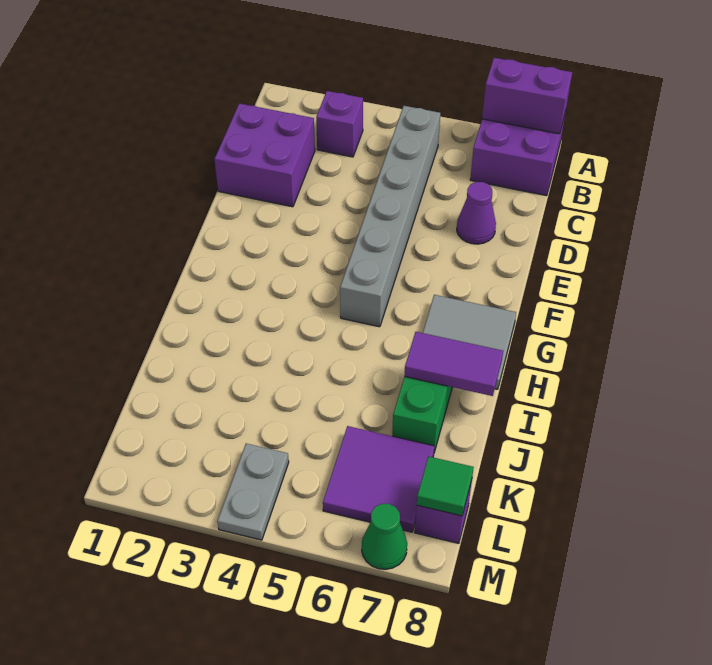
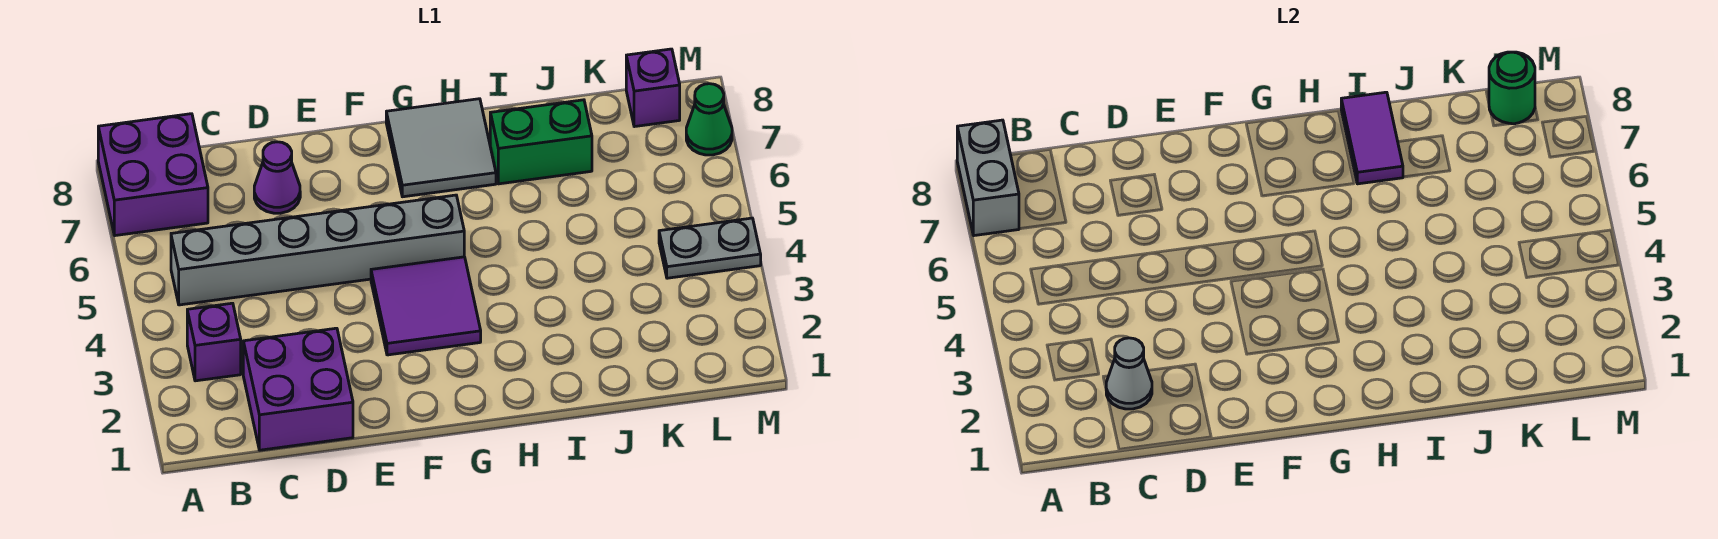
purple brick A7:A8 level 2 -> grey brick A7:A8 level 2
none -> grey cone C2 level 2
purple tile K6:L7 level 1 -> purple tile F3:G4 level 1
green tile L8 level 2 -> green round brick L8 level 2

